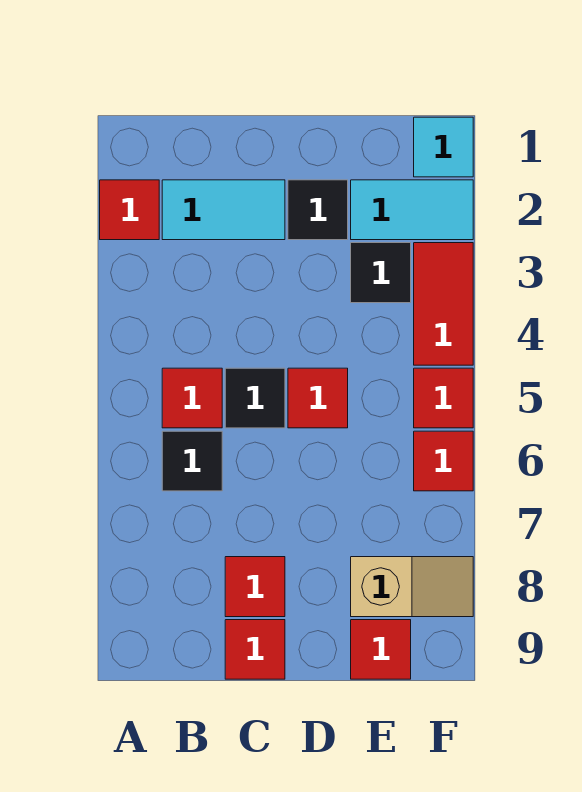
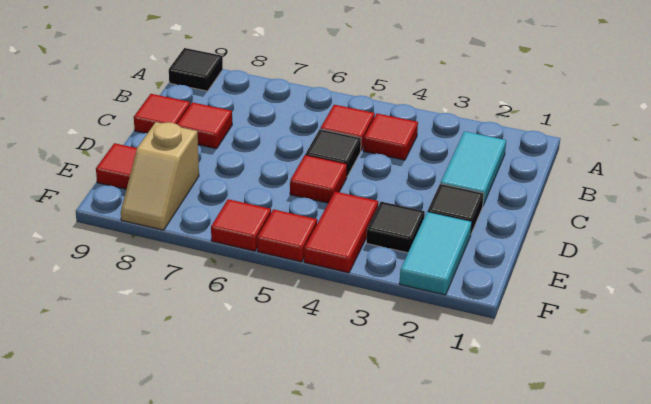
red tile A2 level 1 -> red tile B4 level 1
black tile B6 level 1 -> black tile A9 level 1
cyan tile F1 level 1 -> none
red tile F3:F4 level 1 -> red tile E4:F4 level 1

